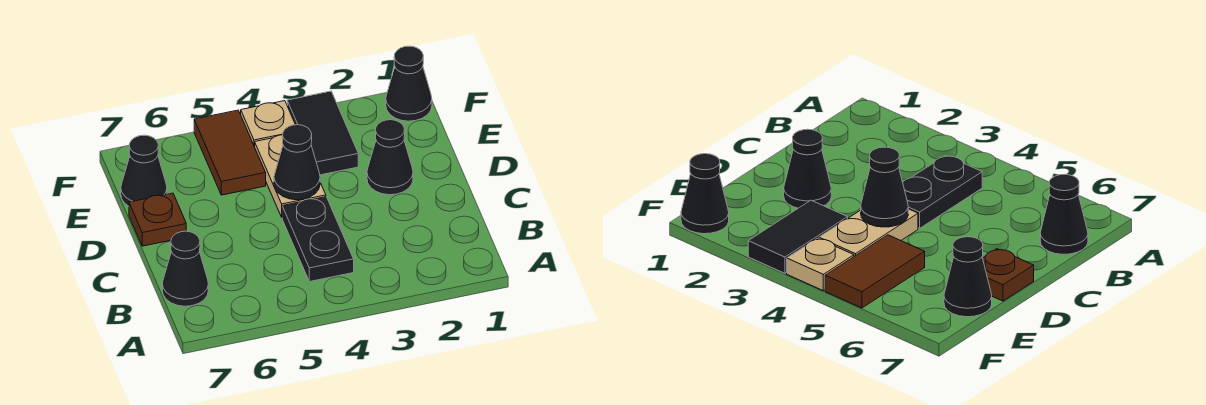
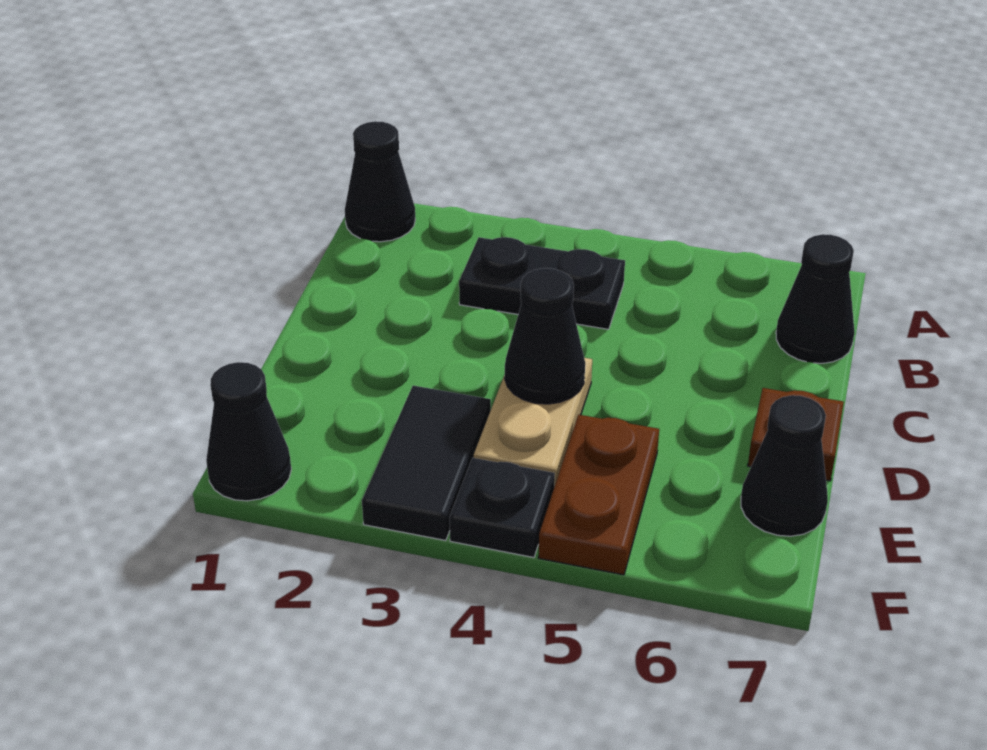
black plate B4:C4 level 1 -> black plate B3:B4 level 1
black cone D2 level 1 -> black cone A1 level 1
brown tile E5:F5 level 1 -> brown plate E5:F5 level 1
tan plate F4 level 1 -> black plate F4 level 1

